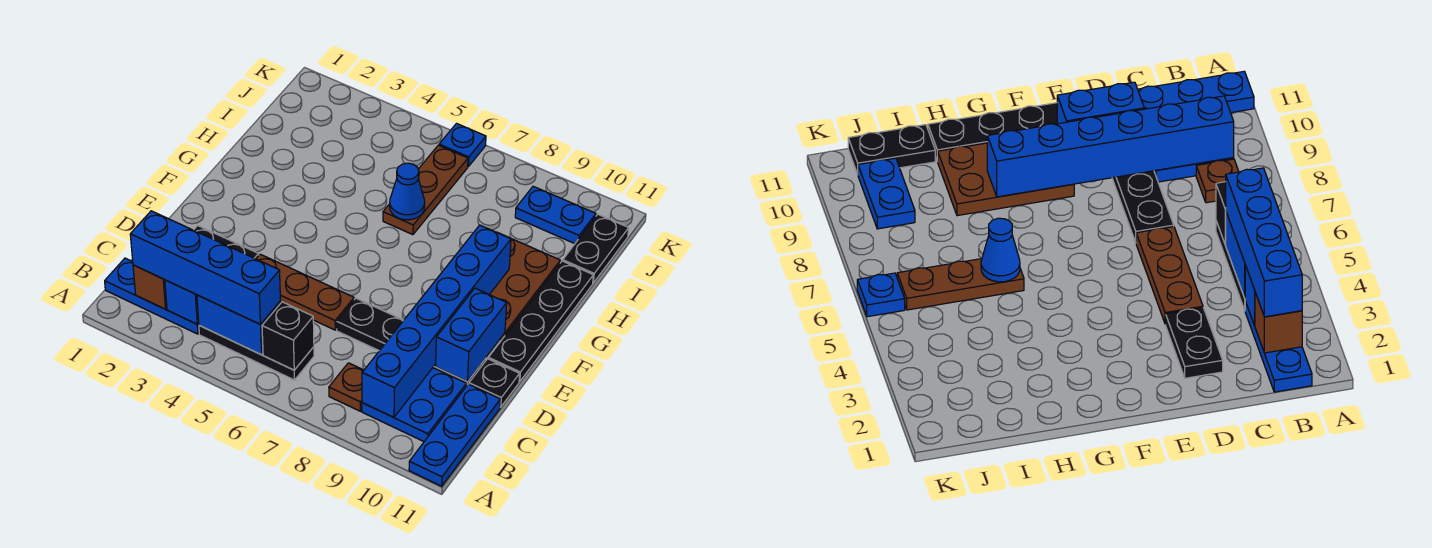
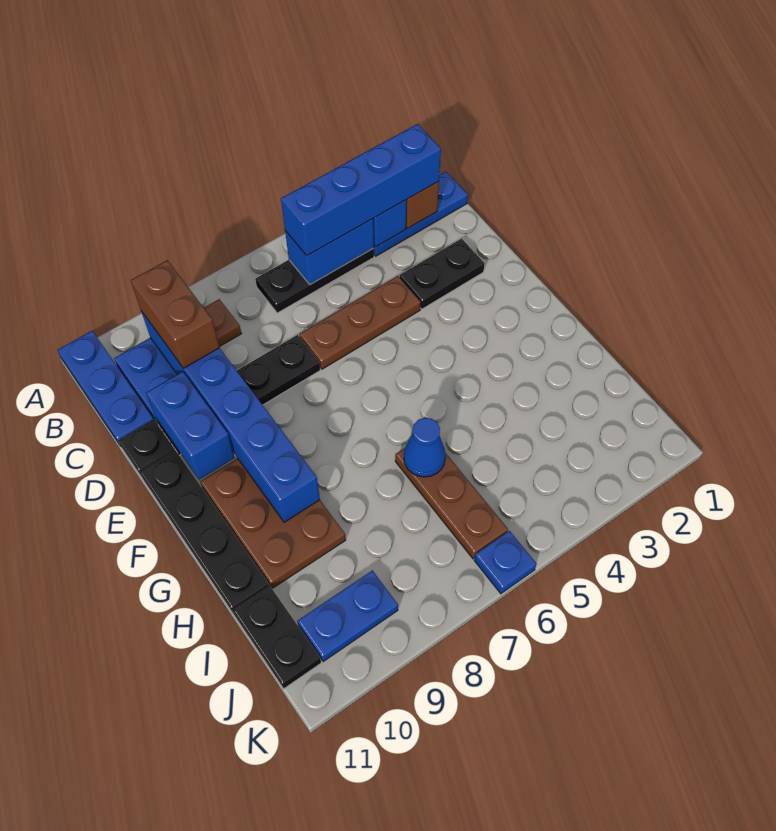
black brick B6 level 2 -> none
none -> brown brick B9:C9 level 3

